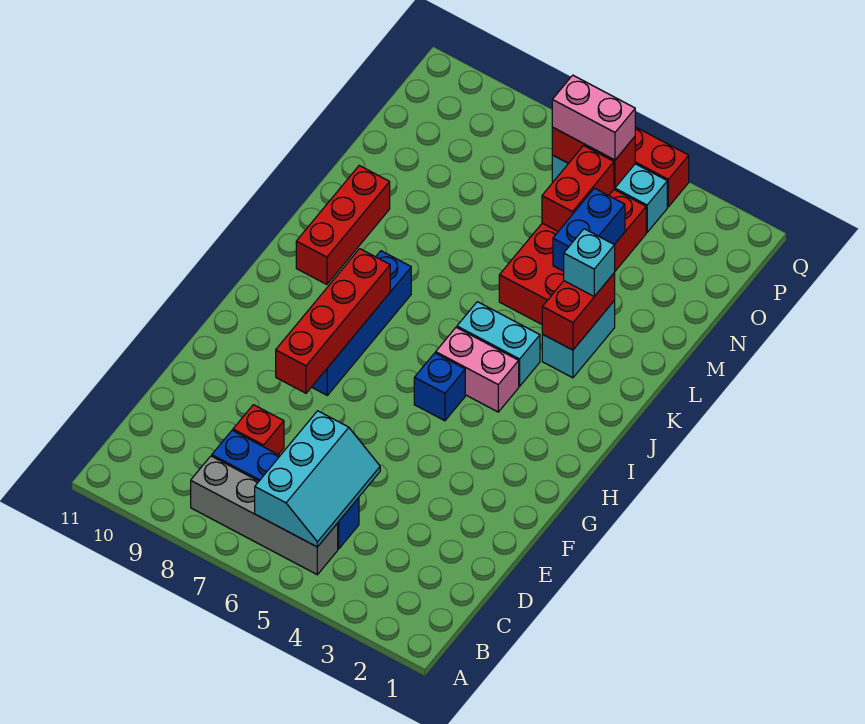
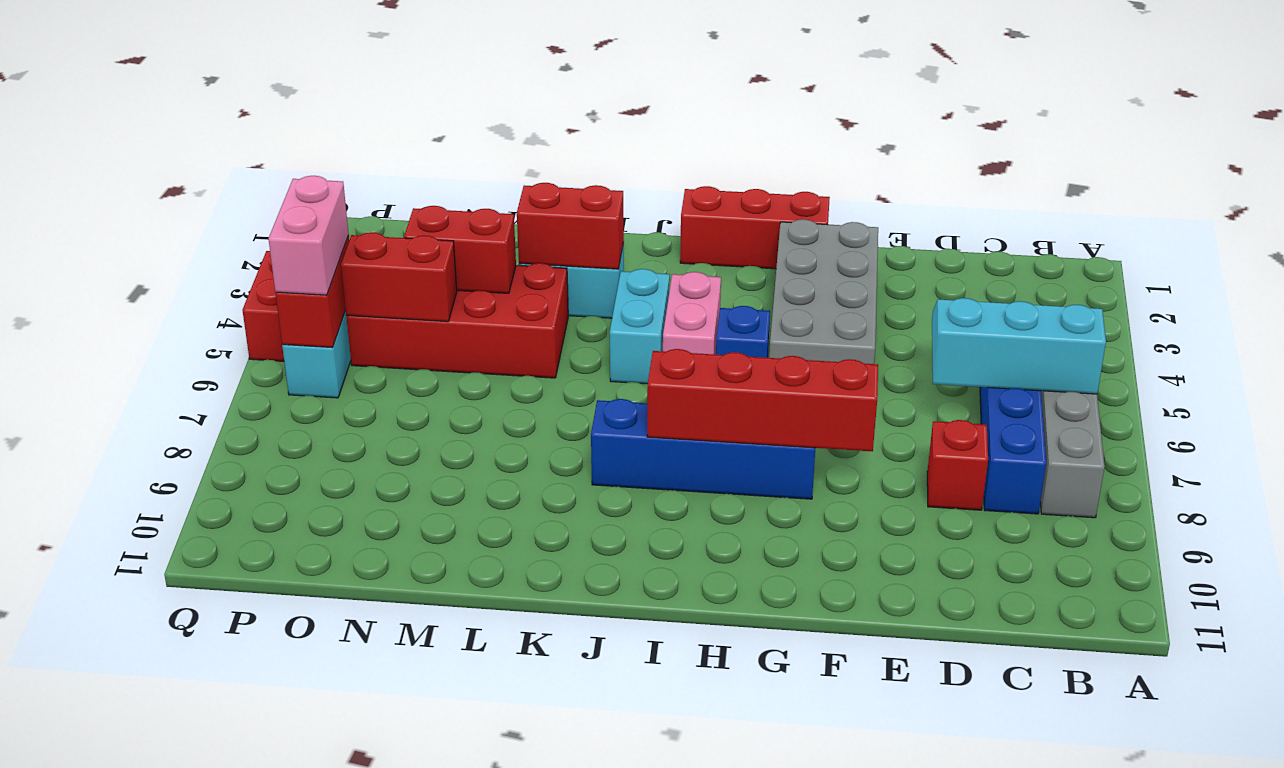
none -> grey brick F2:G5 level 1
red brick J10:L10 level 1 -> red brick G1:I1 level 1
cyan brick L3 level 3 -> none
blue brick M4:N4 level 2 -> red brick M4:N4 level 2

